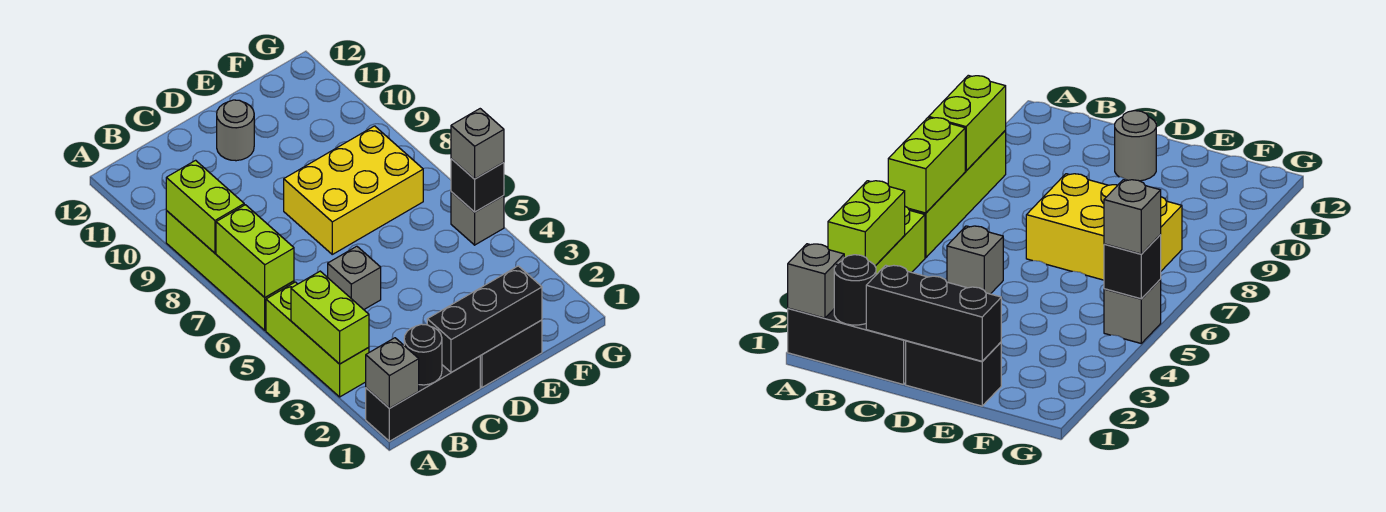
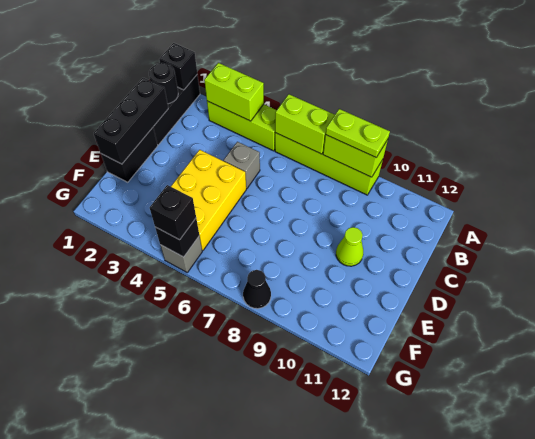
grey brick A1 level 2 -> black brick A1 level 2
none -> lime plate A8:A9 level 3
yellow brick D7:F8 level 1 -> yellow brick D4:F5 level 1
none -> lime cone D10 level 1
grey round brick D11 level 1 -> none
grey brick G5 level 3 -> black brick G5 level 3
none -> black cone G8 level 1

